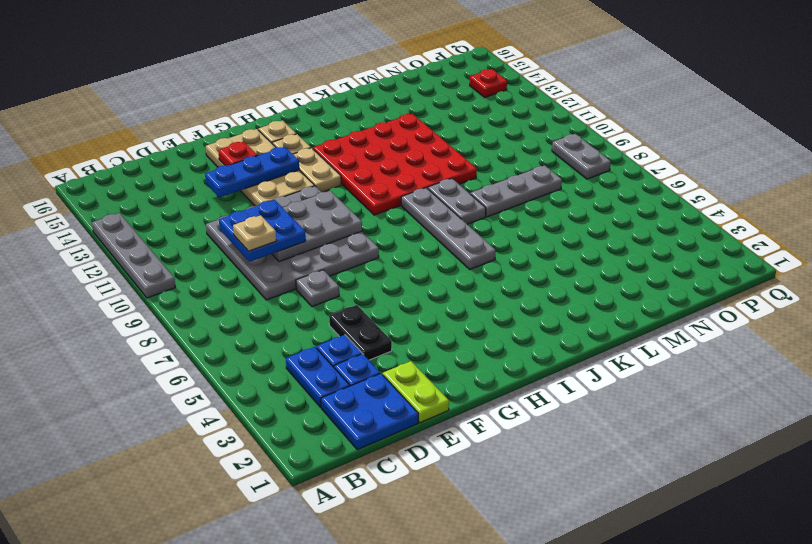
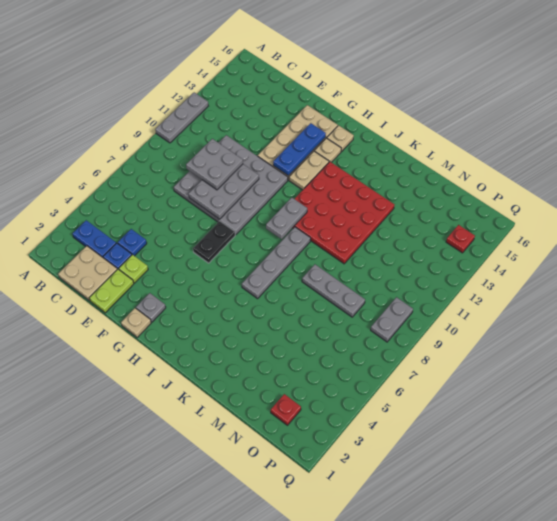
grey plate A10:A13 level 1 -> grey plate A10:A12 level 1
blue plate C1:D2 level 1 -> tan plate C1:D2 level 1
blue plate C3:C4 level 1 -> blue plate B3:C3 level 1
blue plate D9:E10 level 3 -> grey plate D9:E10 level 3
tan plate D9 level 4 -> tan plate G1 level 1
none -> lime plate E3 level 1
black plate E4:E5 level 1 -> black plate G6:G7 level 1
grey plate E7 level 1 -> grey plate G2 level 1
grey plate E9:G10 level 2 -> grey plate E8:F10 level 2
blue plate E13:G13 level 2 -> blue plate G12:G14 level 2
red plate F14 level 2 -> red plate O2 level 1
grey plate K8:K9 level 1 -> grey plate I9:I10 level 2

